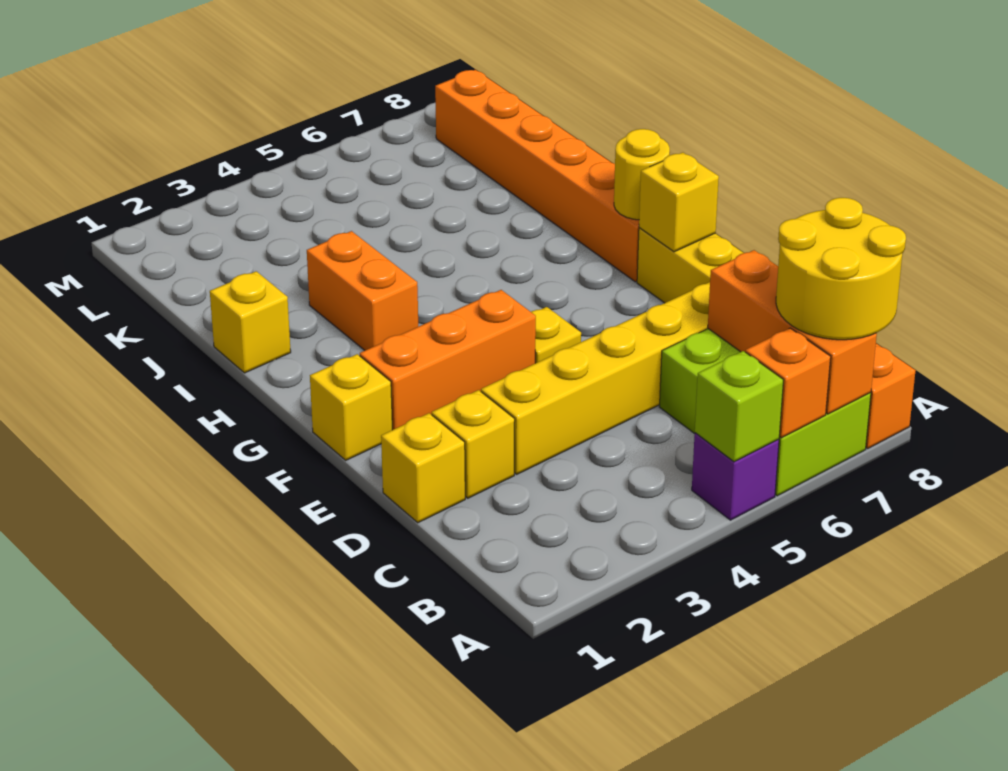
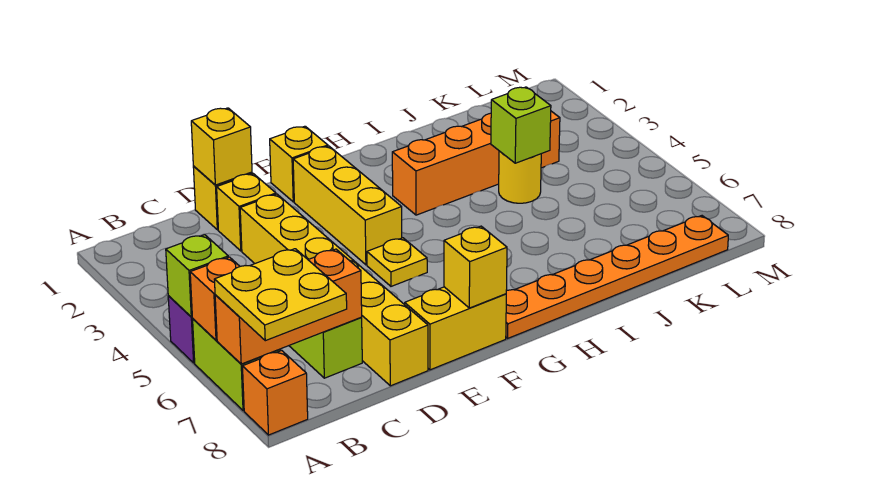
yellow round brick A7:B8 level 3 -> yellow plate A7:B8 level 3
orange brick F2:F4 level 1 -> yellow brick F2:F4 level 1
orange brick G8:L8 level 1 -> orange plate G8:L8 level 1
yellow round brick G8 level 2 -> yellow round brick J4 level 1
orange brick H3:I3 level 1 -> orange brick H3:K3 level 1
yellow brick I1 level 1 -> yellow brick D1 level 2
none -> lime brick J4 level 2

